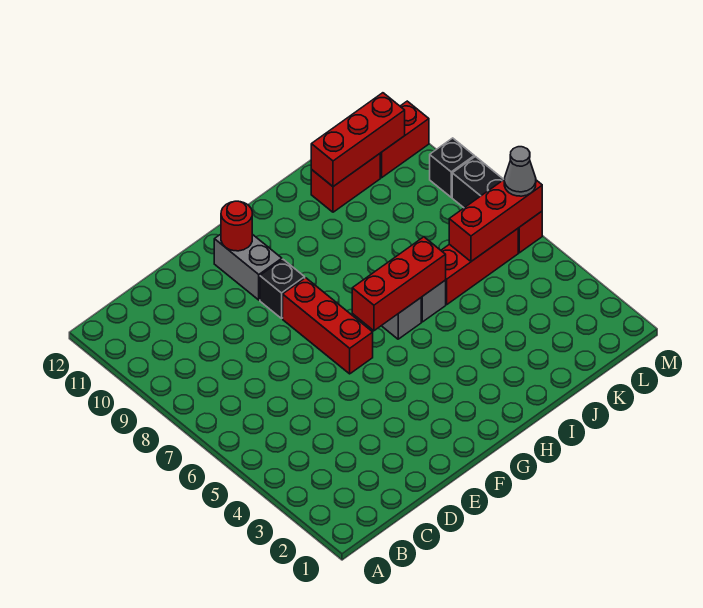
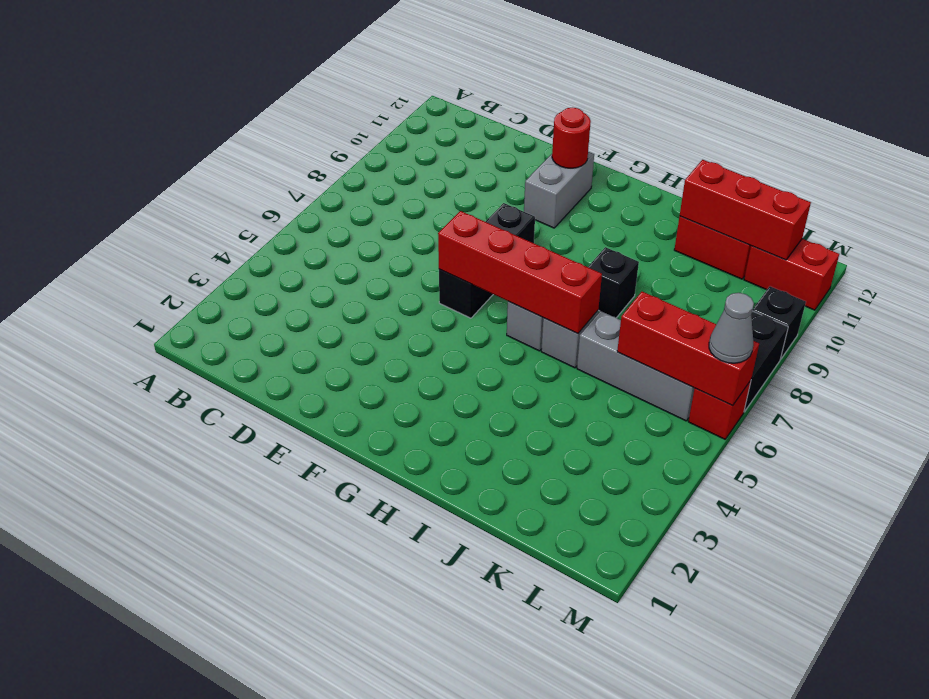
red brick F6:F8 level 1 -> black brick F6:F8 level 1
black brick F9 level 1 -> black brick I8 level 1
red brick G6:I6 level 2 -> red brick F6:I6 level 2
red brick J6:L6 level 1 -> grey brick J6:L6 level 1

